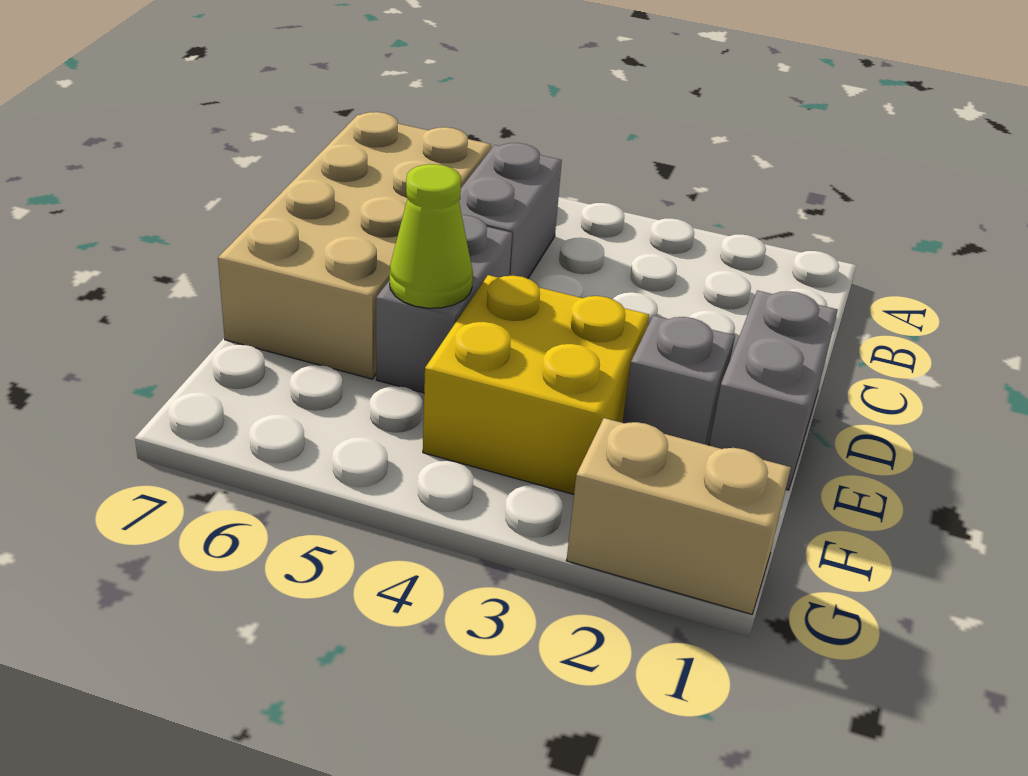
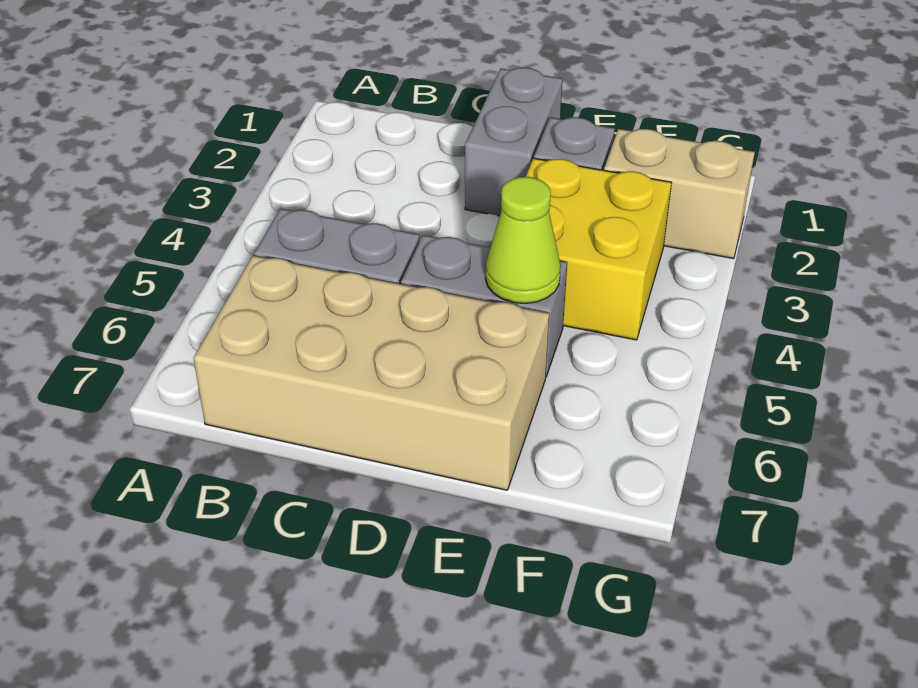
grey brick D1:E1 level 1 -> grey brick D1:D2 level 1
tan brick G1:G2 level 1 -> tan brick F2:G2 level 1

